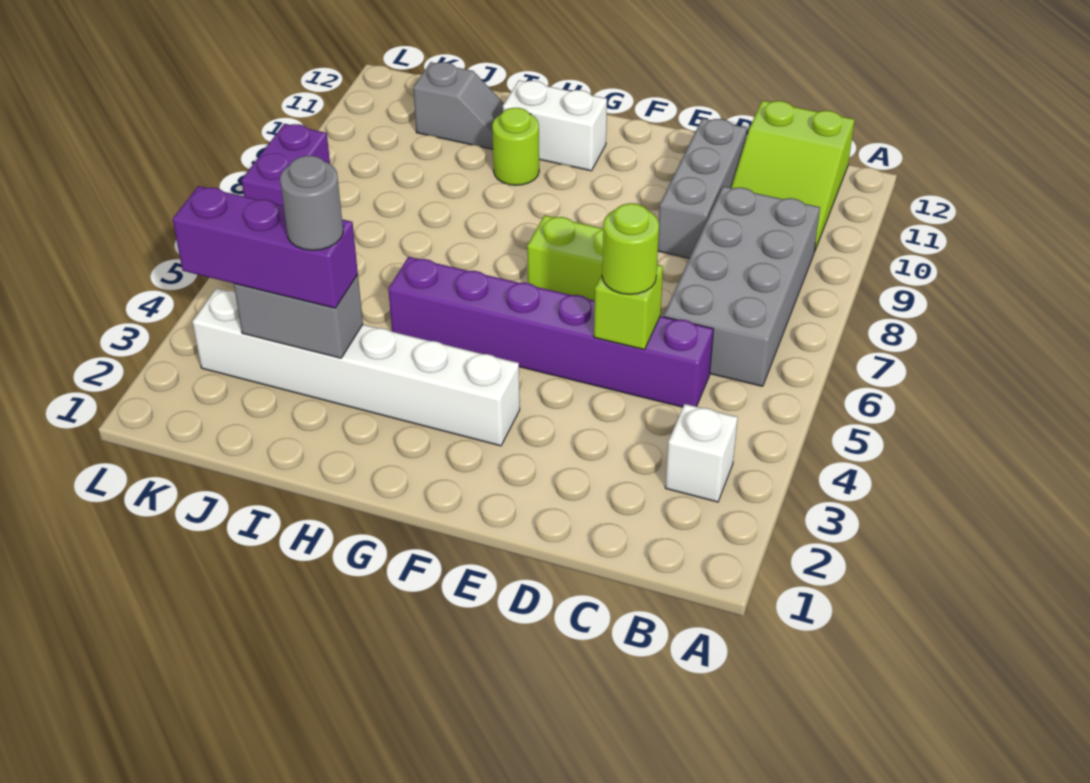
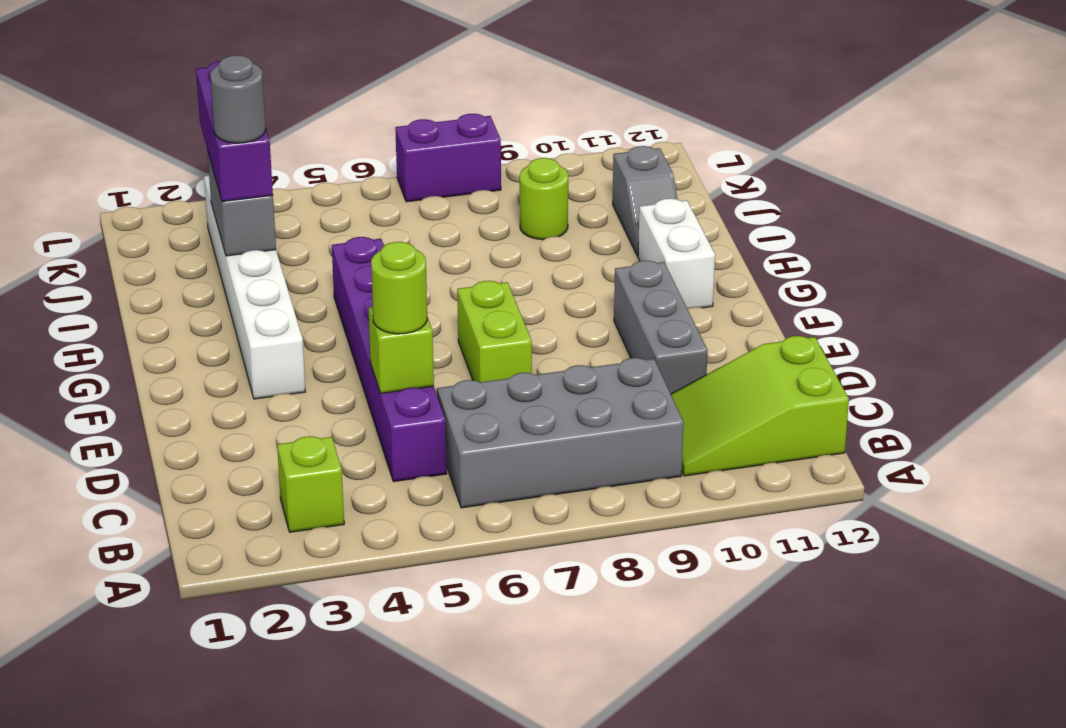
white brick B3 level 1 -> lime brick B3 level 1
grey brick D9:D11 level 1 -> grey brick D10:F10 level 1
lime round brick H10 level 1 -> lime round brick J9 level 1

